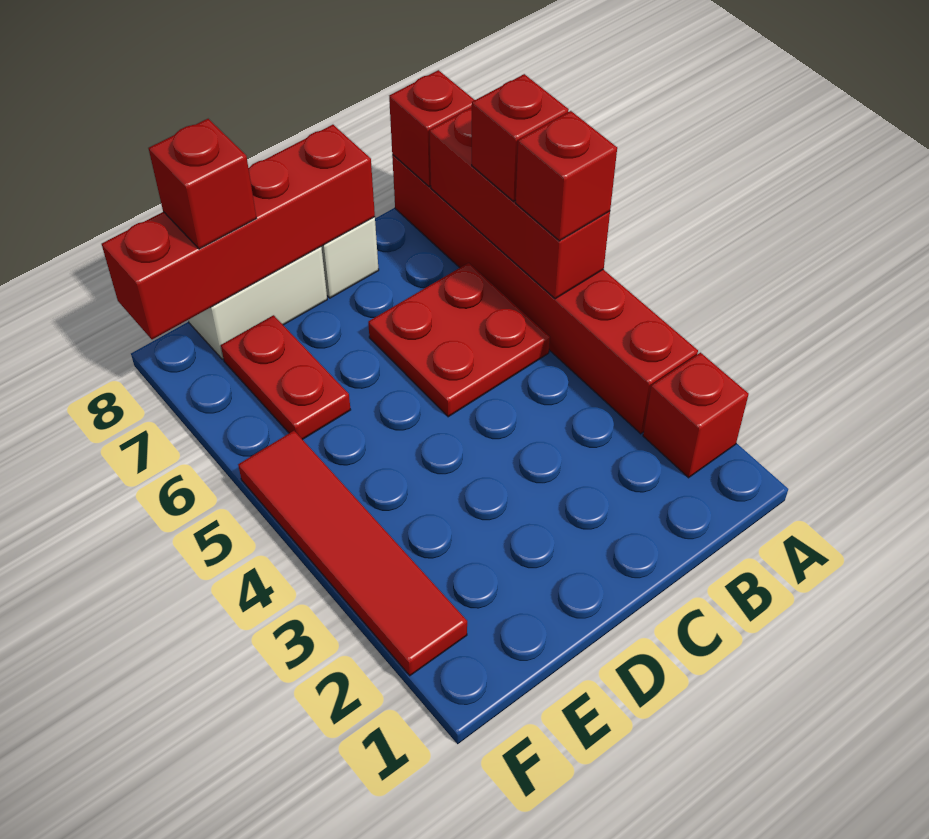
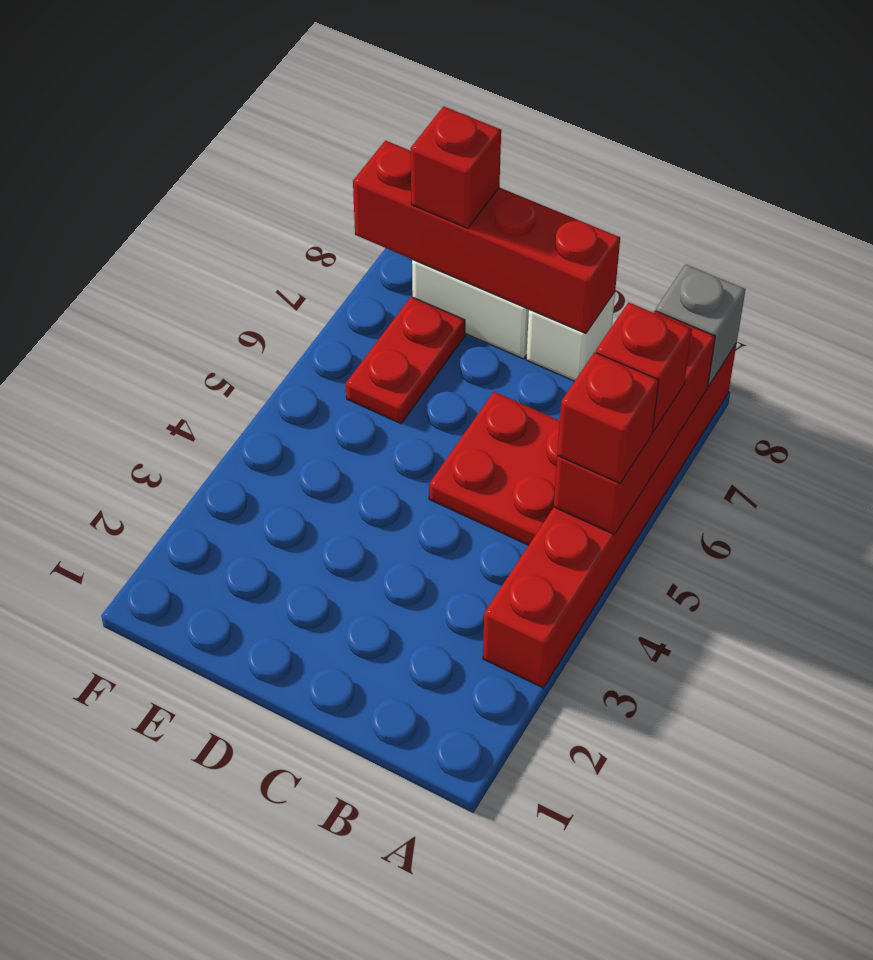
red brick A2 level 1 -> none
red brick A8 level 2 -> grey brick A8 level 2
red tile F2:F5 level 1 -> none

